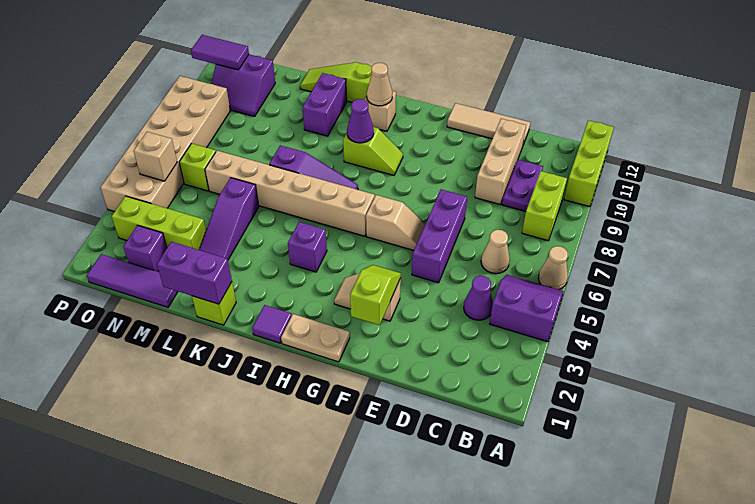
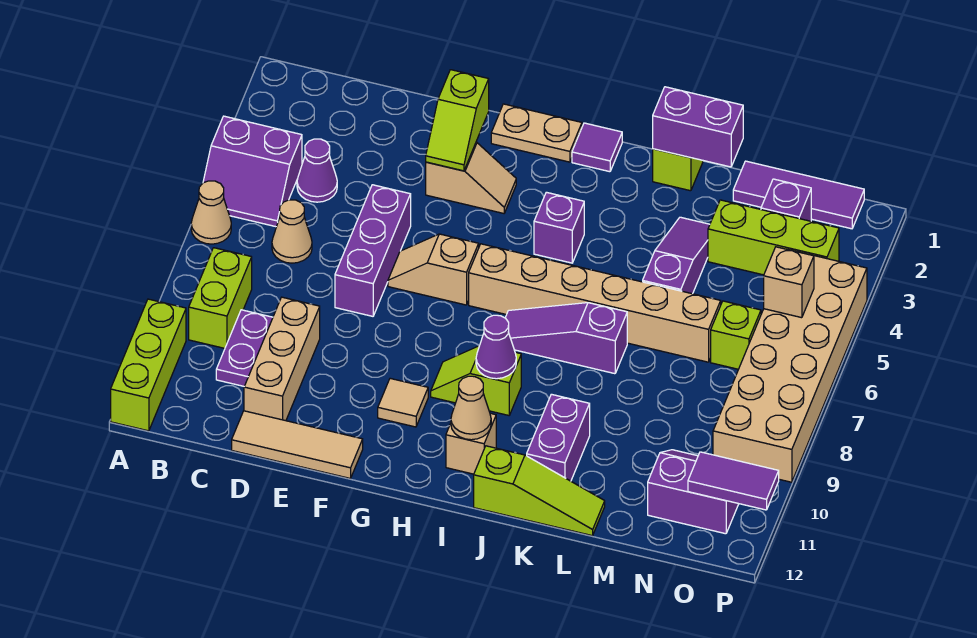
none -> tan tile G10 level 1

